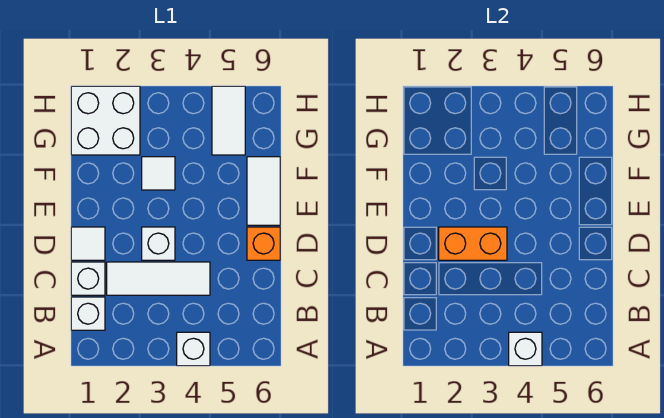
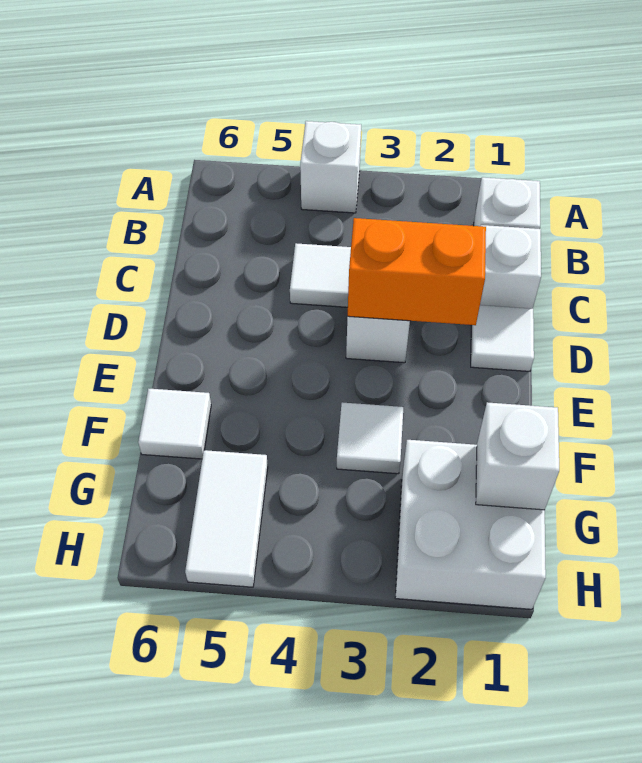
white brick A4 level 2 -> white brick G1 level 2
orange brick D6 level 1 -> none
white tile E6:F6 level 1 -> white tile F6 level 1

